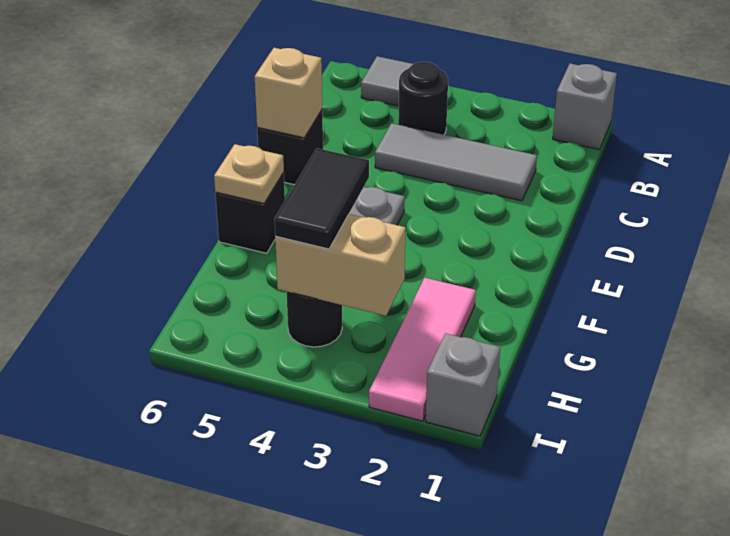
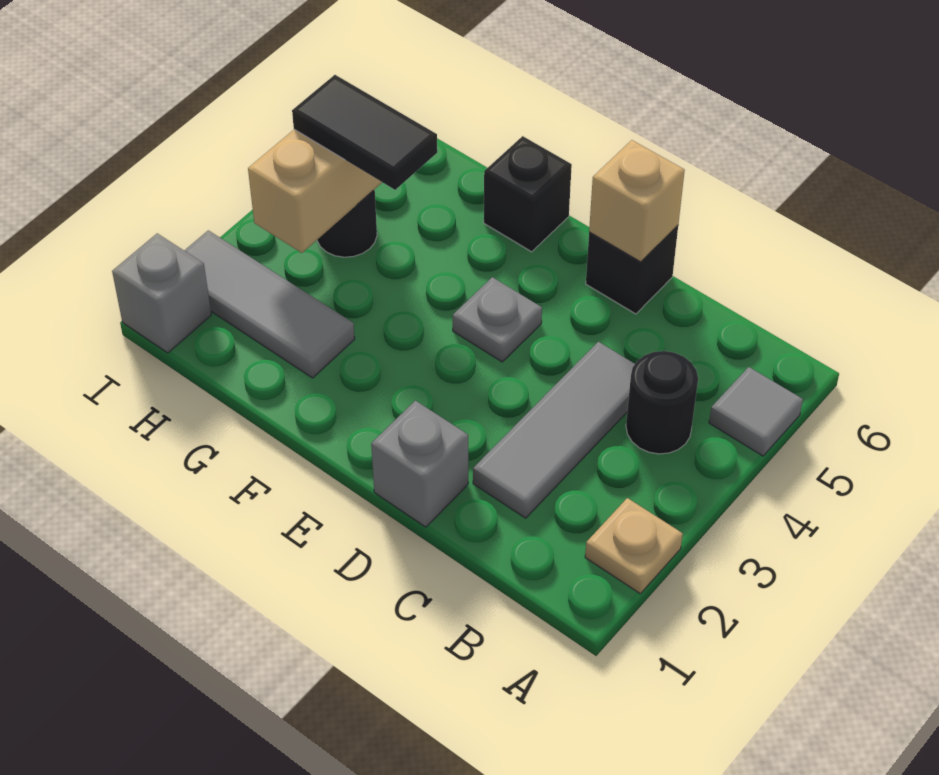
grey brick A1 level 1 -> grey brick D1 level 1
tan plate F6 level 2 -> tan plate A2 level 1
pink tile G2:I2 level 1 -> grey tile G2:I2 level 1

